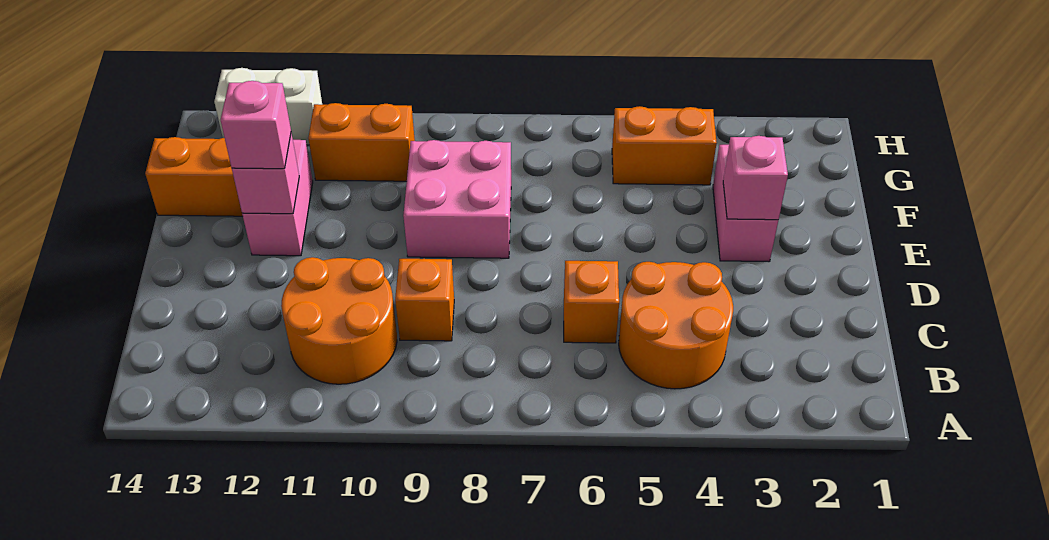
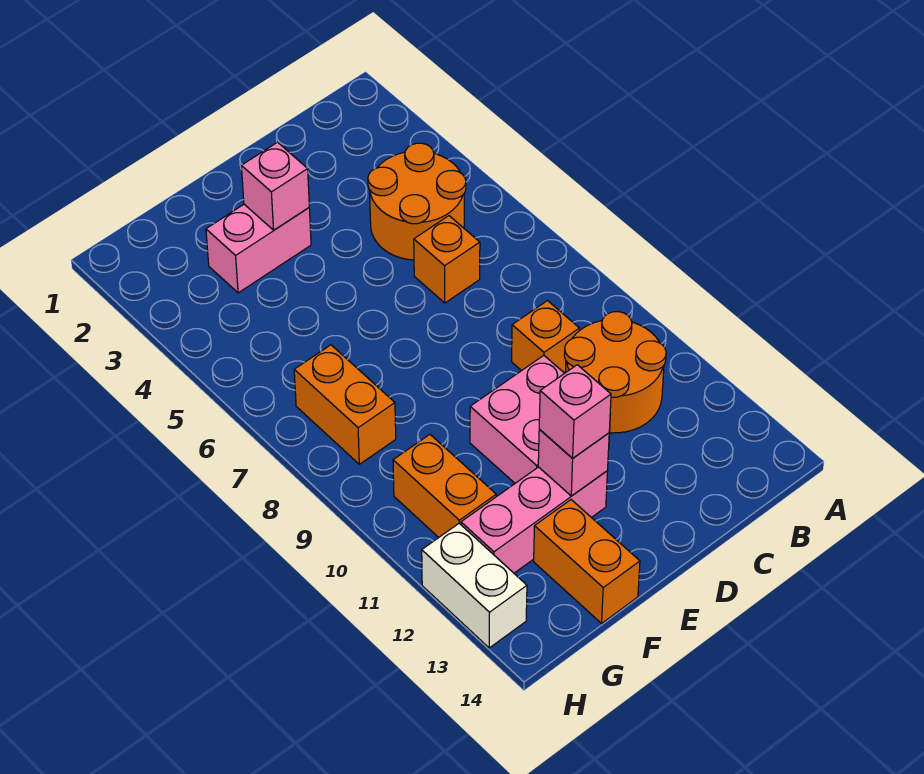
pink brick E8:F9 level 1 -> pink brick D10:E11 level 1
pink brick E12:F12 level 1 -> pink brick E12:G12 level 1
orange brick G4:G5 level 1 -> orange brick G7:G8 level 1

